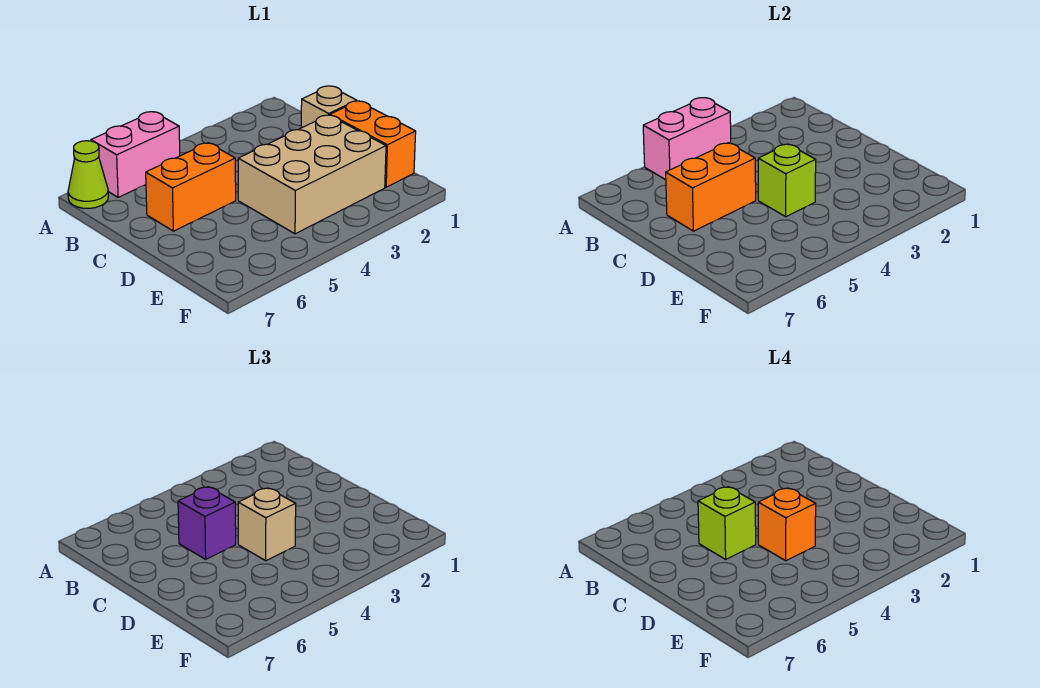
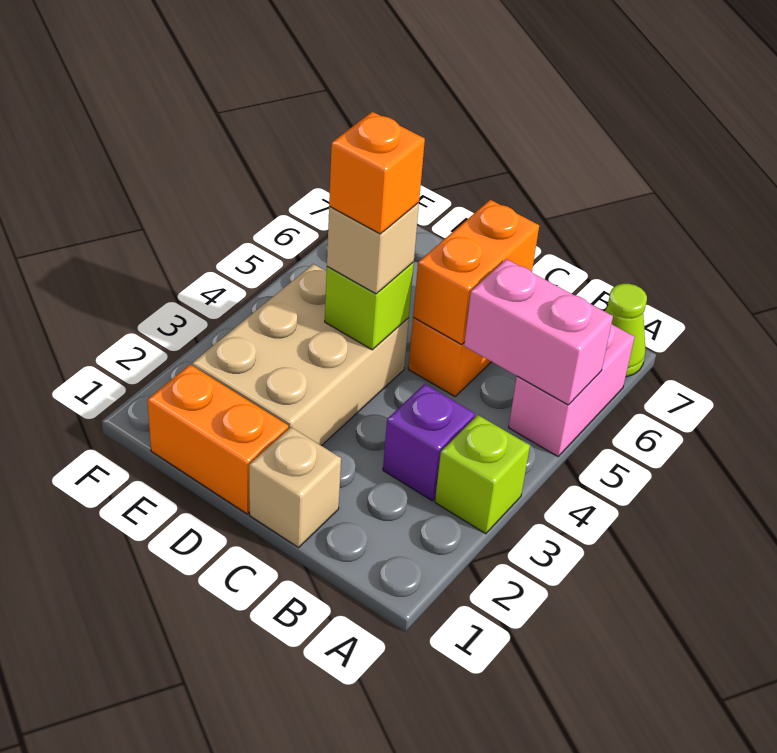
pink brick A4:A5 level 2 -> pink brick A5:B5 level 2
purple brick C5 level 3 -> purple brick B3 level 1
lime brick C5 level 4 -> lime brick A3 level 1

